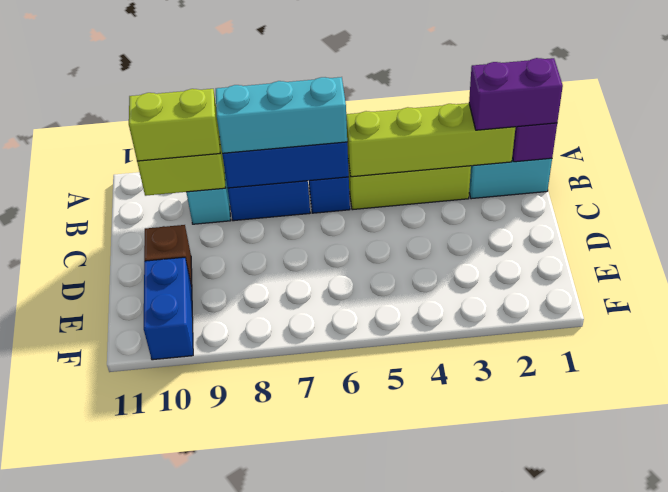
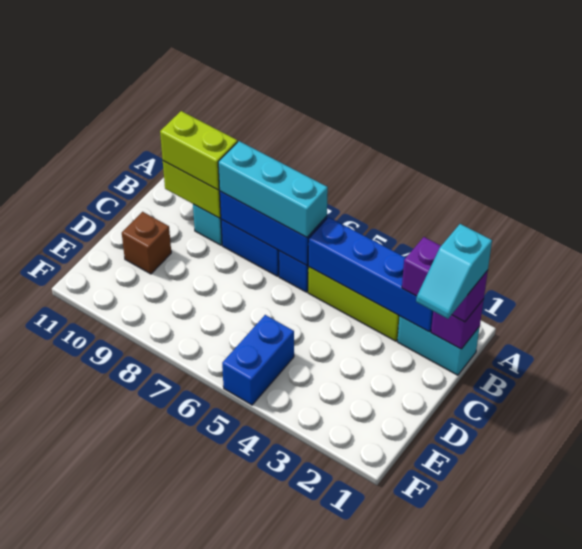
none -> cyan slope B1:C1 level 4 top B
lime brick B2:B5 level 2 -> blue brick B2:B5 level 2
blue brick E10:F10 level 1 -> blue brick E5:F5 level 1

